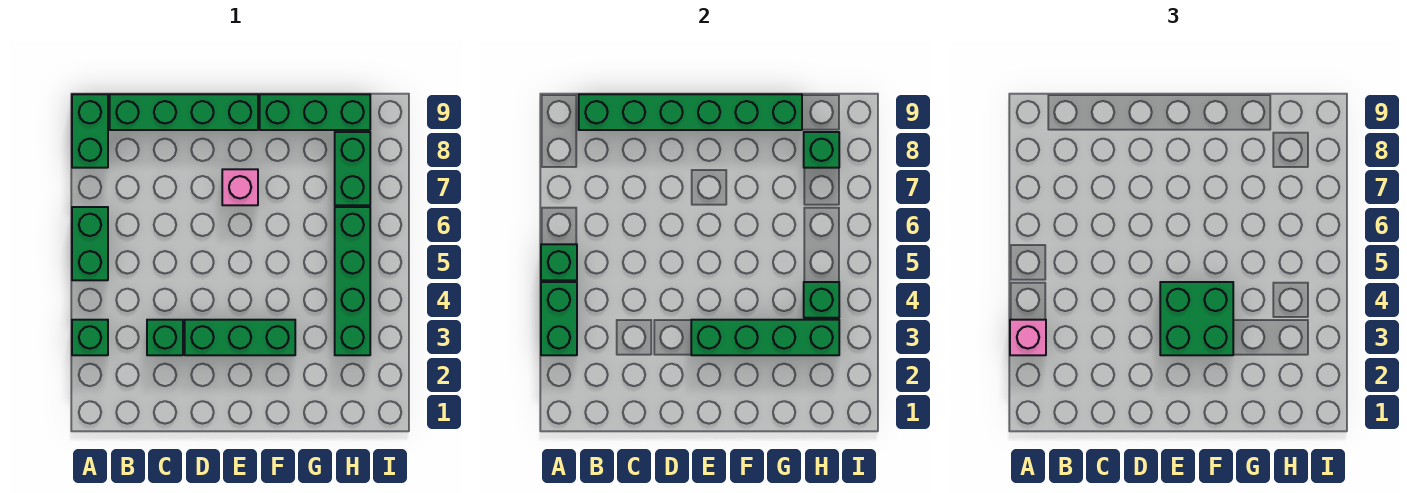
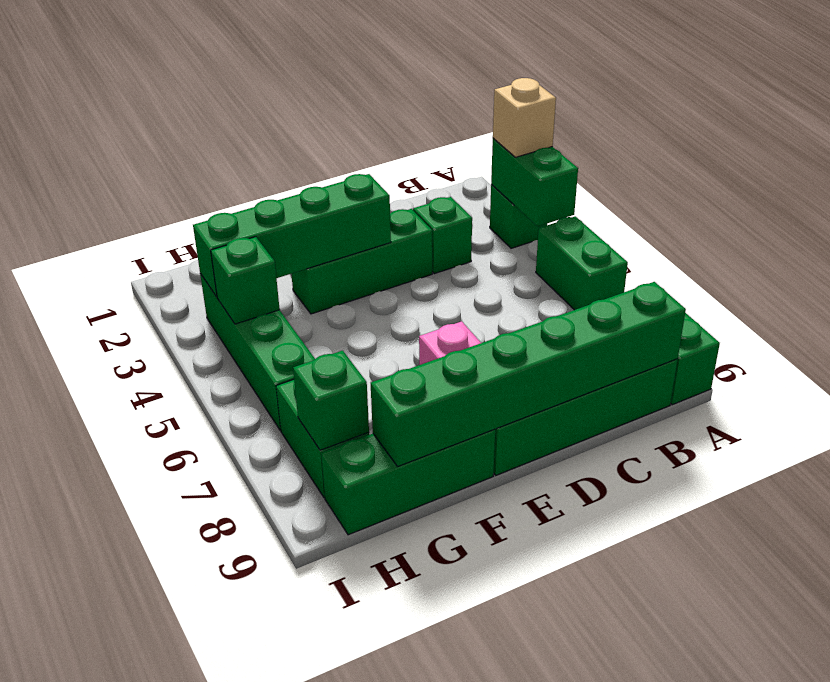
pink brick A3 level 3 -> tan brick A3 level 3
green brick A5 level 2 -> none
green brick E3:F4 level 3 -> none

